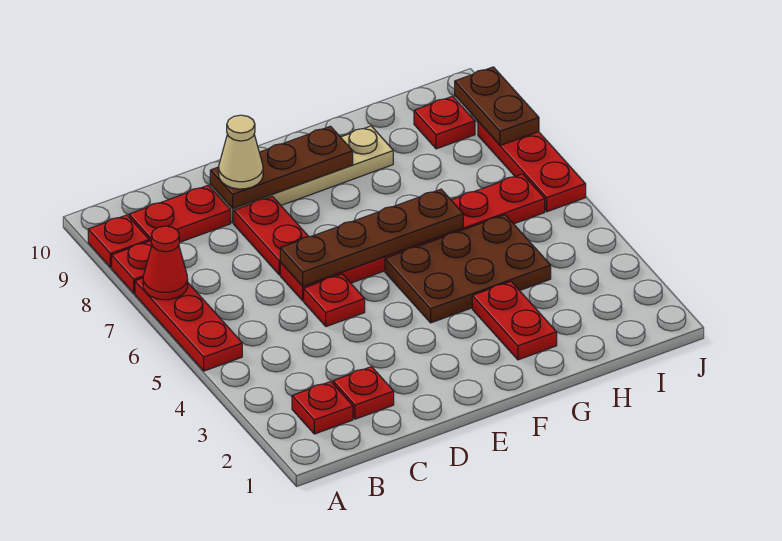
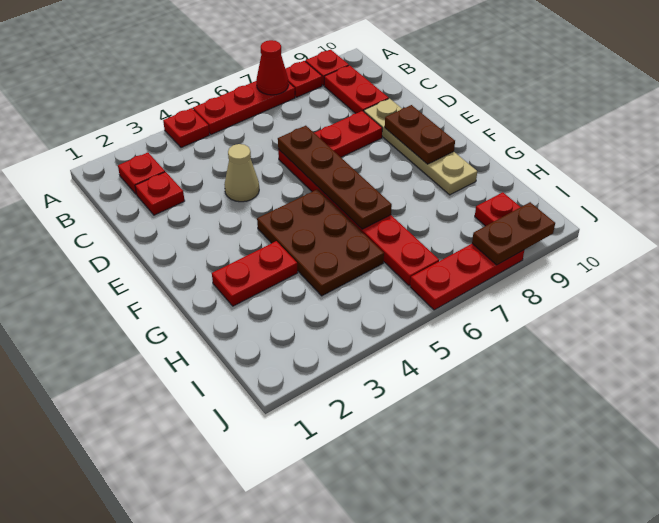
red plate D5 level 1 -> red plate A4 level 1
brown plate D9:F9 level 2 -> brown plate E9:F9 level 2
tan cone D9 level 3 -> tan cone D4 level 1

